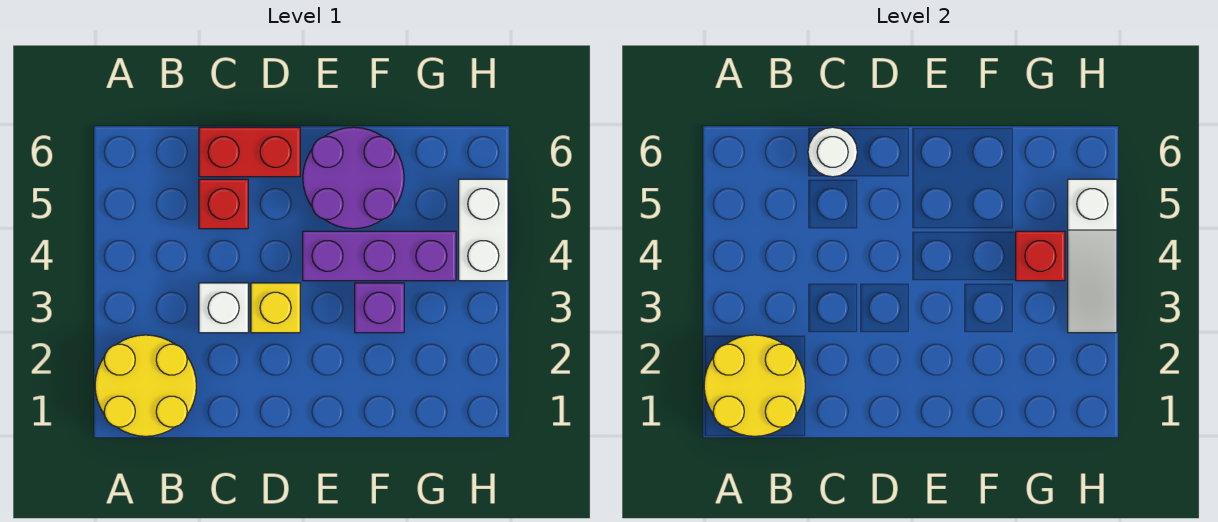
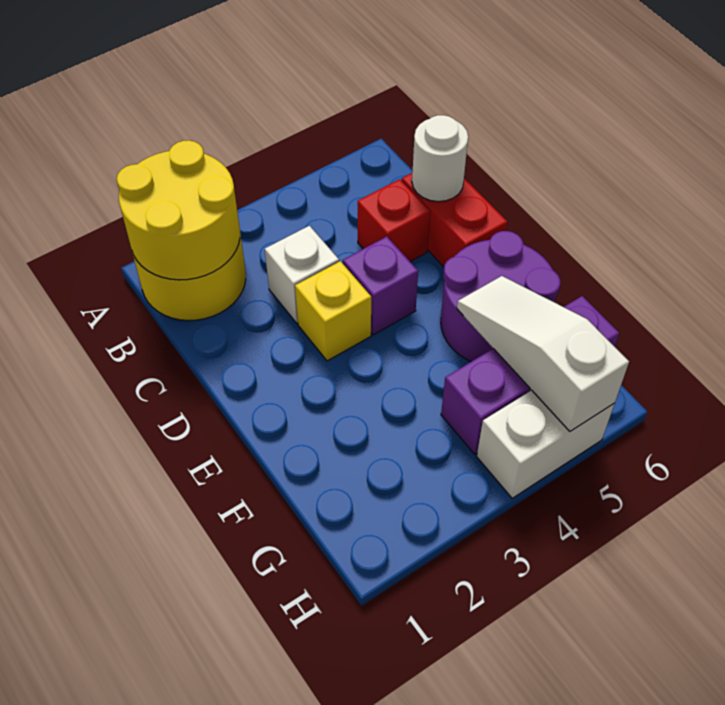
purple brick E4:G4 level 1 -> purple brick G4:G6 level 1
purple brick F3 level 1 -> purple brick D4 level 1
red brick G4 level 2 -> none
white slope H3:H5 level 2 top 5 -> white slope F5:H5 level 2 top H

